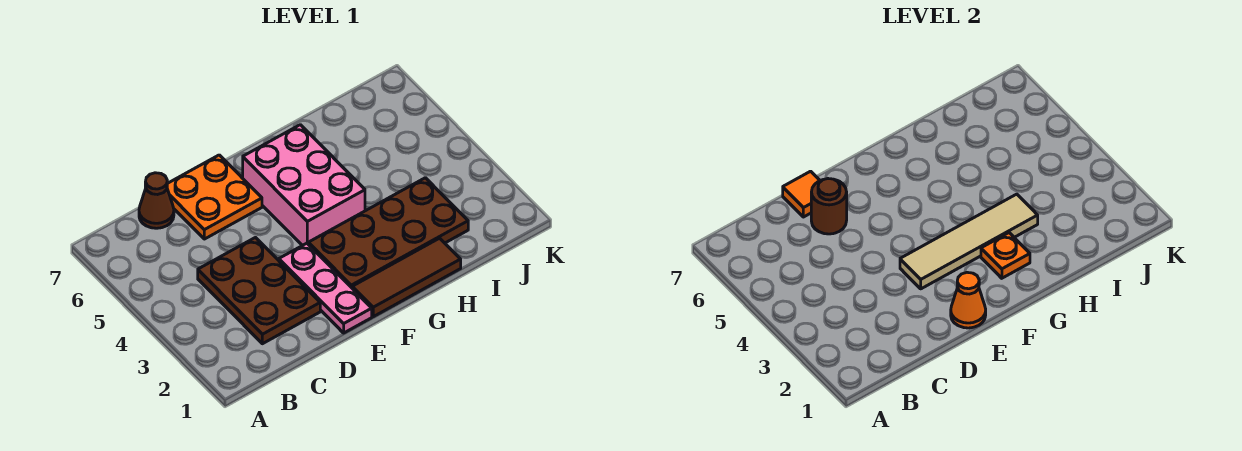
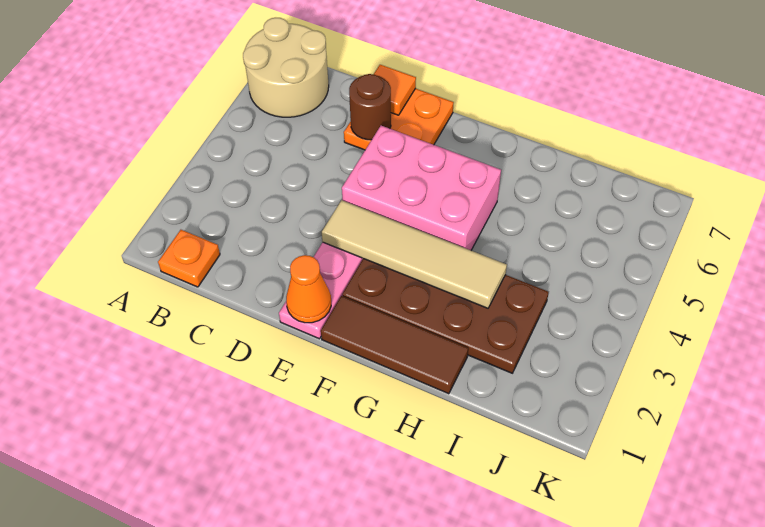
none -> tan round brick A6:B7 level 1
brown plate C2:D4 level 1 -> none
brown cone C7 level 1 -> none
pink brick F4:G6 level 1 -> pink brick E4:G5 level 1
orange plate G2 level 2 -> orange plate B1 level 1

